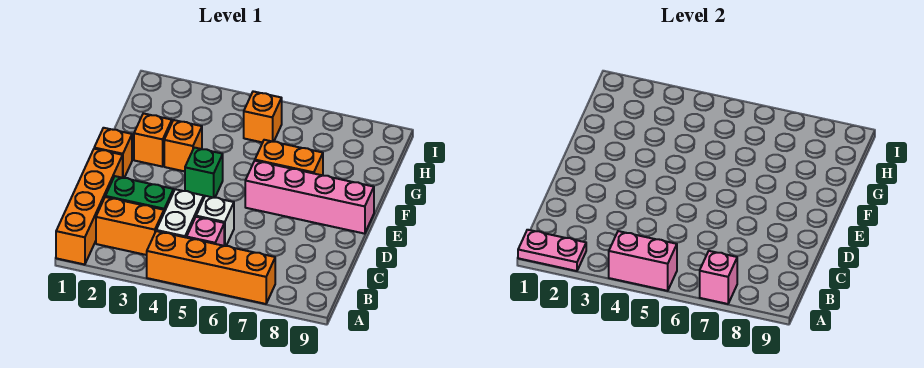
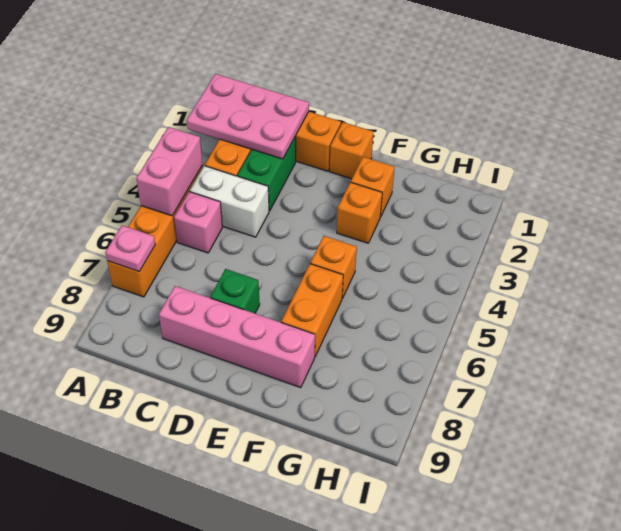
pink plate A1:A2 level 2 -> pink plate A1:C2 level 2
pink brick A7 level 2 -> pink plate A7 level 2
white brick C5 level 1 -> none
green brick E4 level 1 -> green brick D7 level 1
pink brick E6:E9 level 1 -> pink brick C8:F8 level 1
orange brick H5 level 1 -> orange brick F5 level 1

